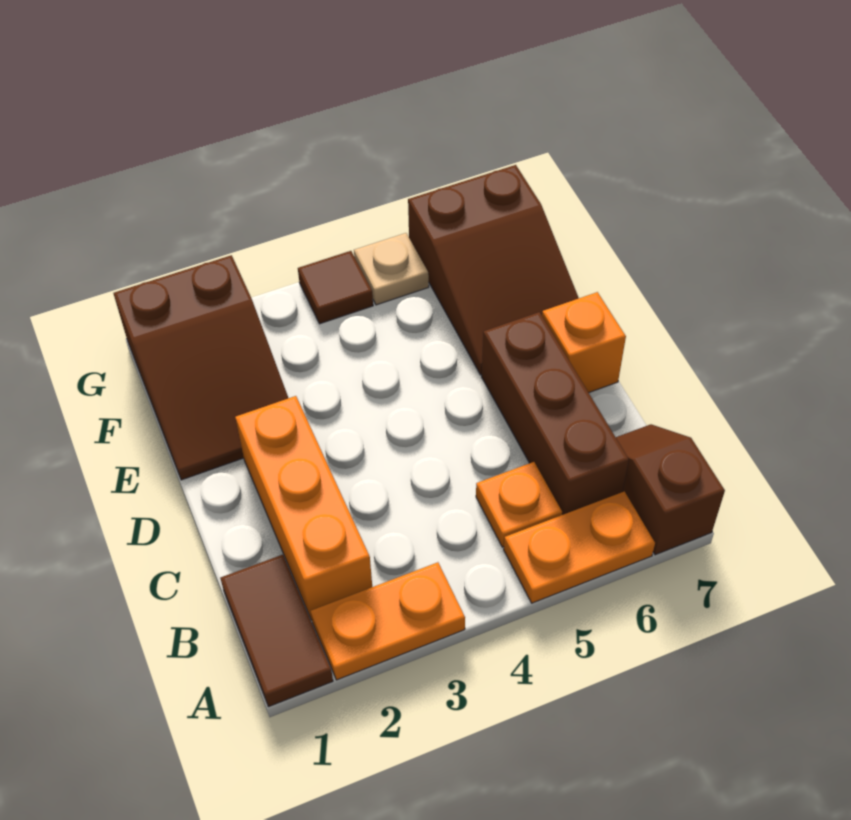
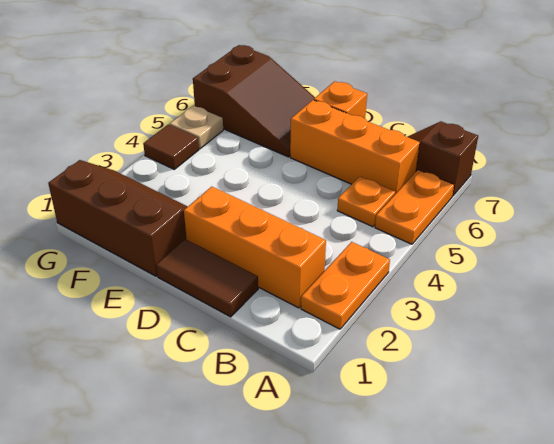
brown tile A1:B1 level 1 -> brown tile C1:D1 level 1
brown brick B6:D6 level 1 -> orange brick B6:D6 level 1
brown slope E1:G2 level 1 top G -> brown slope E1:G2 level 1 top 1

